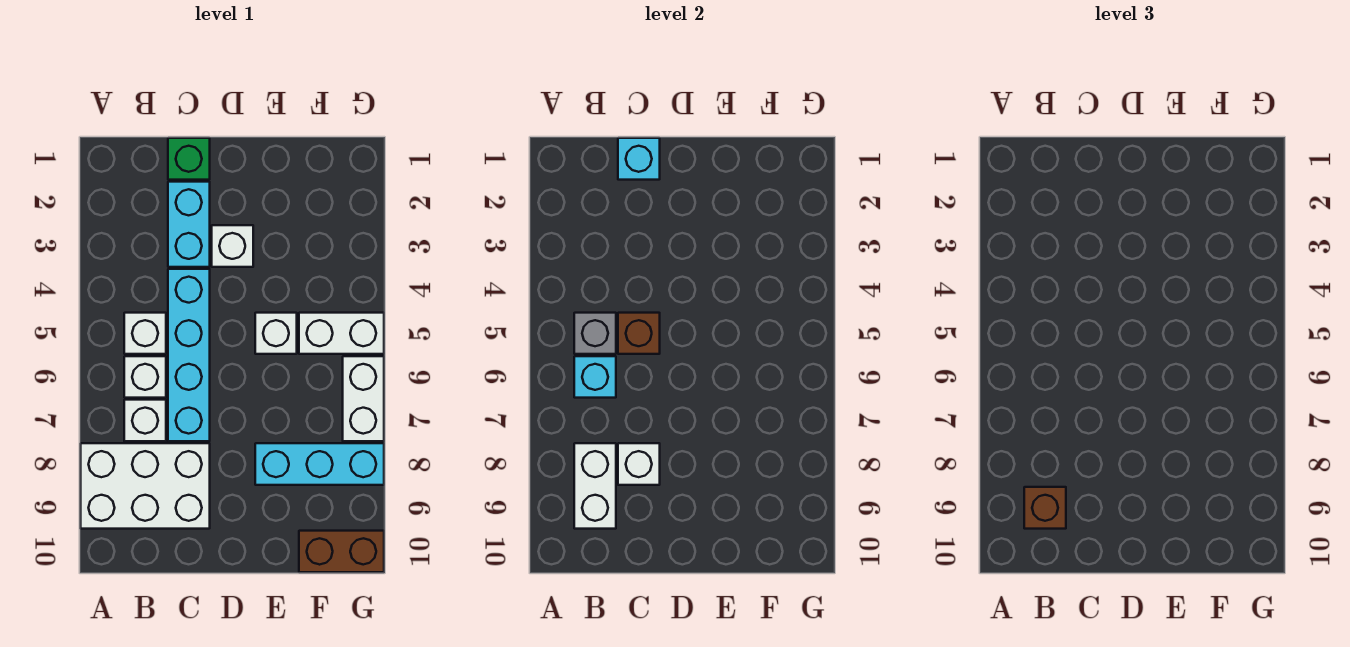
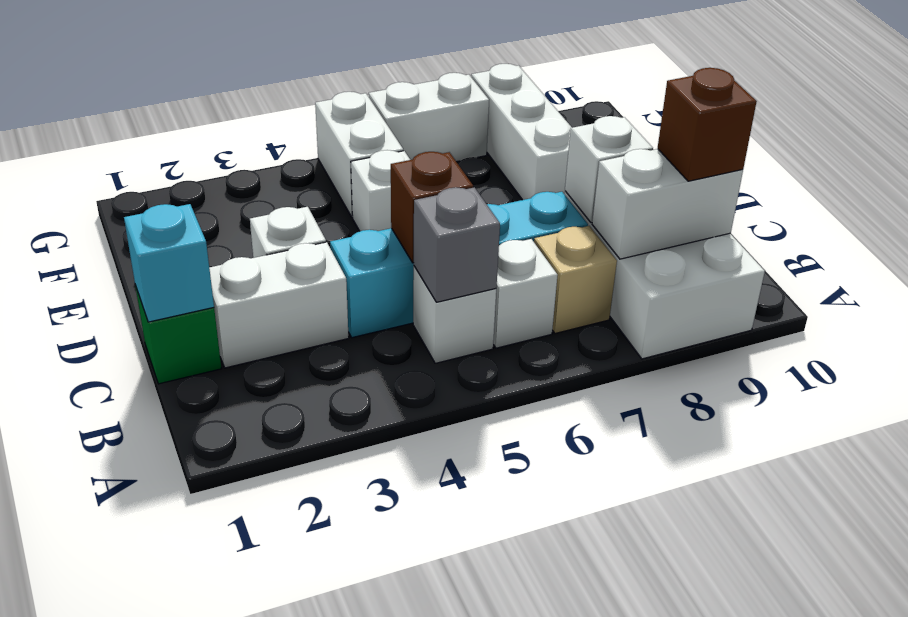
cyan brick B6 level 2 -> none
white brick B7 level 1 -> tan brick B7 level 1
cyan brick C2:C3 level 1 -> white brick C2:C3 level 1
cyan brick E8:G8 level 1 -> white brick E8:G8 level 1
brown brick F10:G10 level 1 -> none

